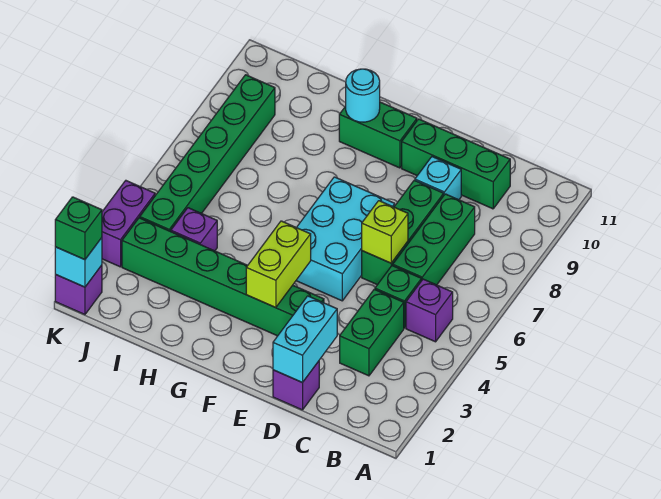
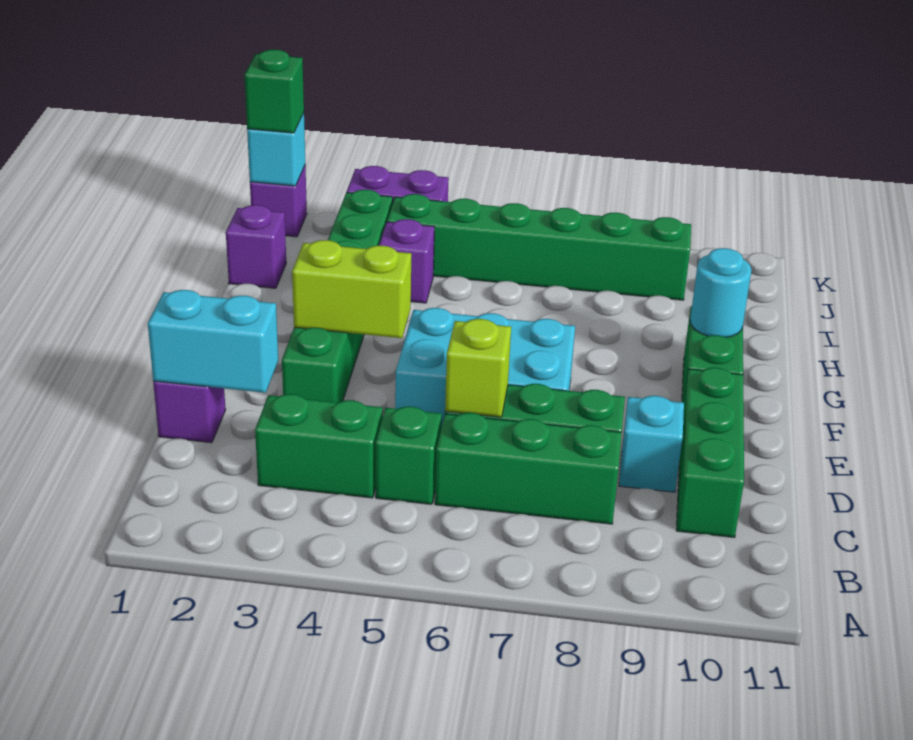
purple brick B5 level 1 -> purple brick I1 level 1

